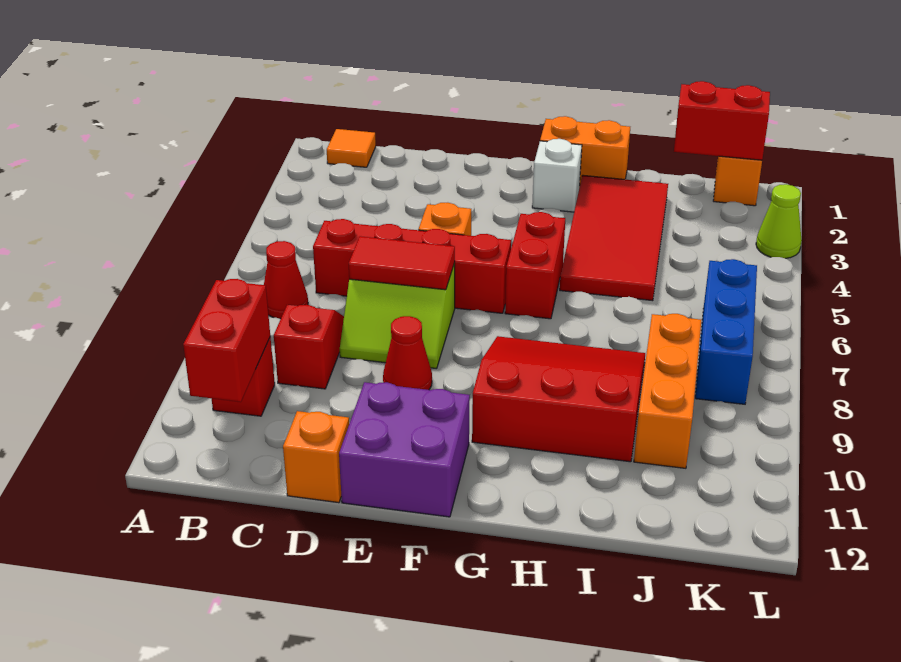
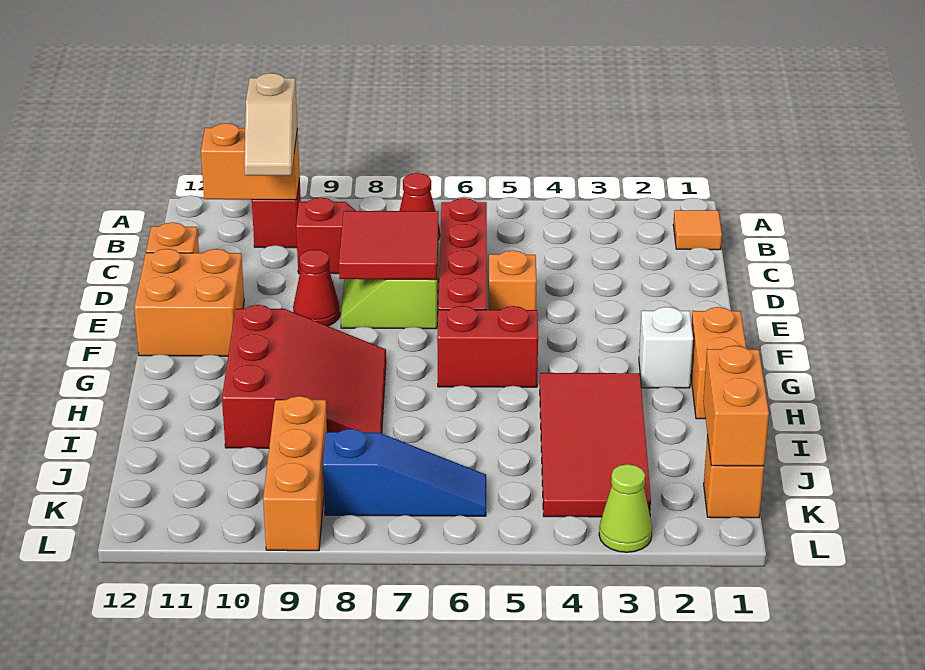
red brick B10:B11 level 2 -> orange brick B10:B11 level 2
none -> tan slope B10:C10 level 3 top B
red tile D7:E7 level 2 -> red tile D7:E8 level 2
purple brick E11:F12 level 1 -> orange brick E11:F12 level 1
red tile H2:I5 level 1 -> red tile H3:K4 level 1
red brick J1:K1 level 2 -> orange brick J1:K1 level 2
orange brick J8:J10 level 1 -> orange brick J9:L9 level 1
blue brick K6:K8 level 1 -> blue slope K6:K8 level 1 top 8

